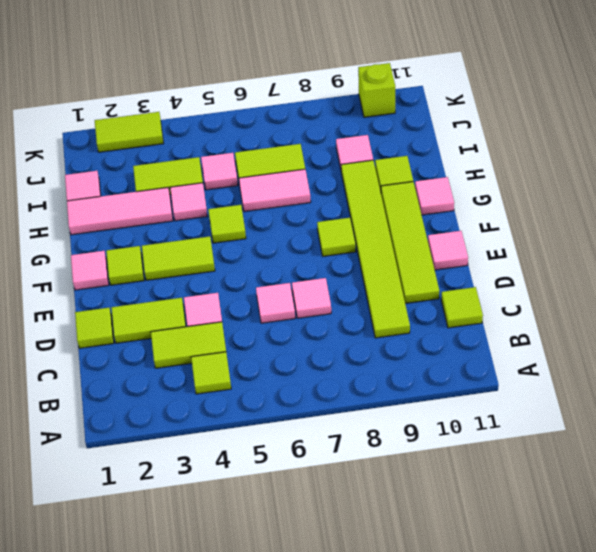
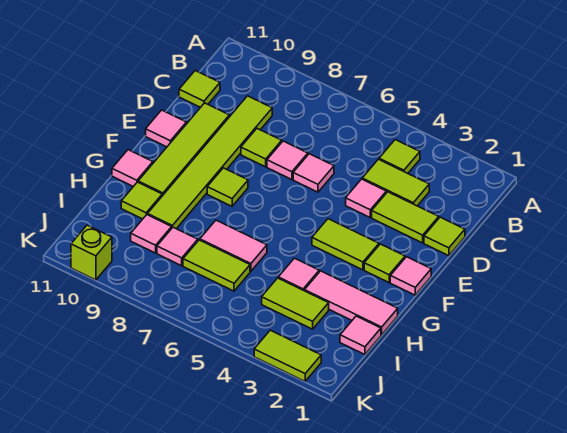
lime tile G5 level 1 -> lime tile D8 level 1
pink tile I5 level 1 -> pink tile I8 level 1

